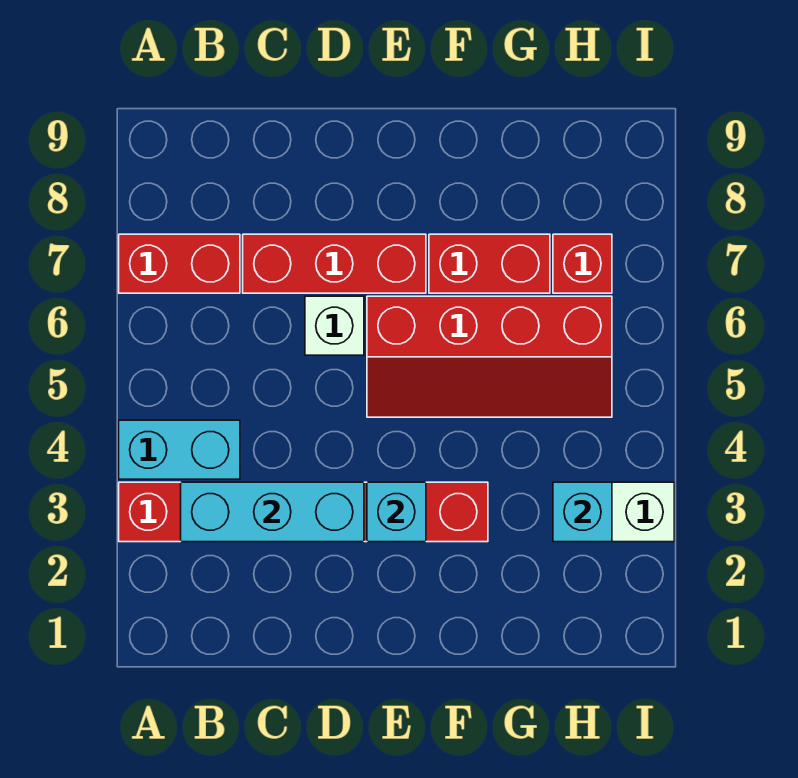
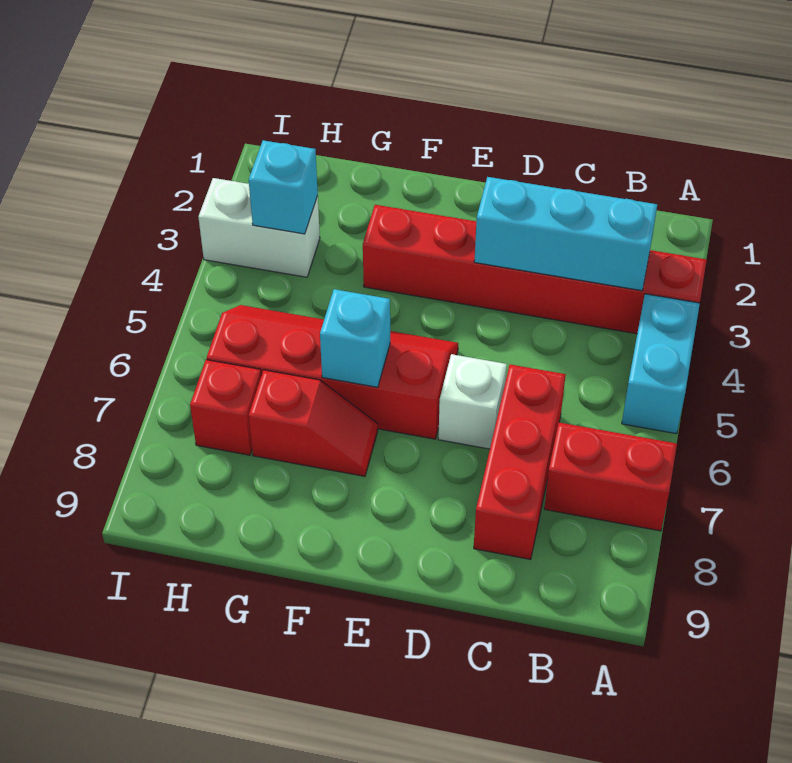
cyan brick A4:B4 level 1 -> cyan brick A4:A5 level 1
red brick C7:E7 level 1 -> red brick C6:C8 level 1
cyan brick E3 level 2 -> cyan brick F6 level 2
red brick F7:G7 level 1 -> red slope F7:G7 level 1 top G

